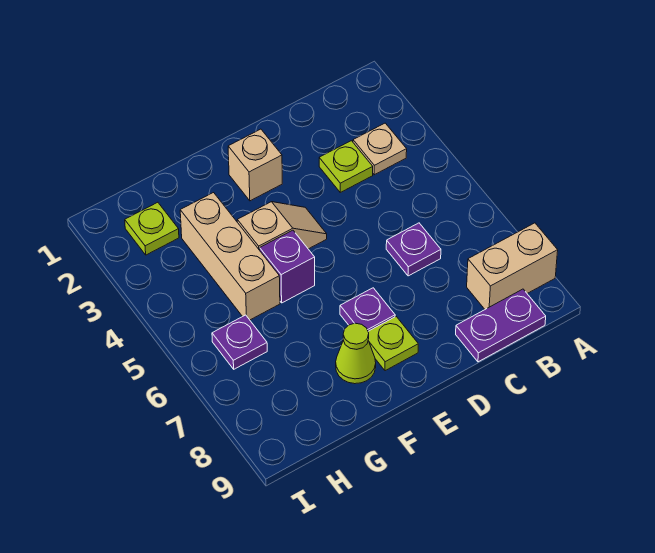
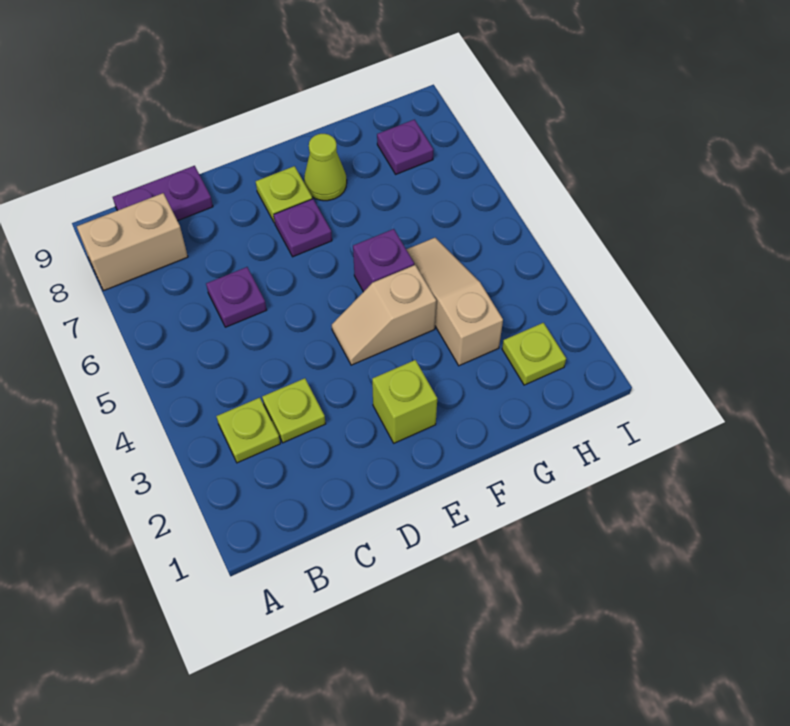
tan plate B3 level 1 -> lime plate B3 level 1
tan brick E2 level 1 -> lime brick E2 level 1
tan brick G3:G5 level 1 -> tan slope G3:G5 level 1 top 3
purple plate H6 level 1 -> purple plate H8 level 1

